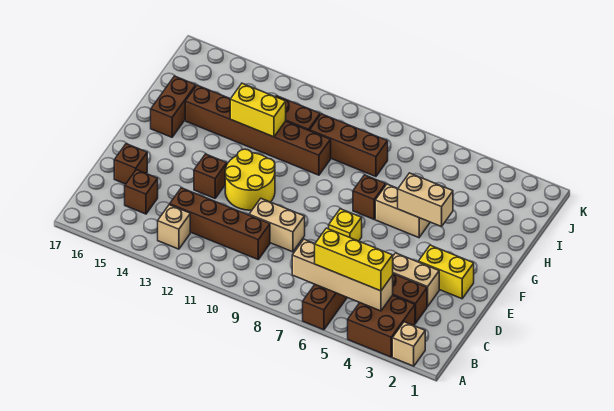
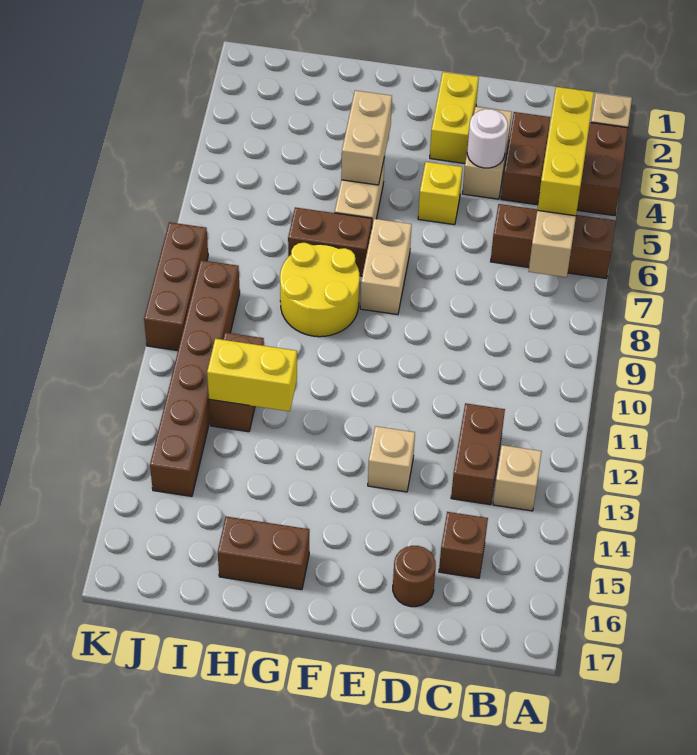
brown brick C10:C13 level 1 -> brown brick C12:C13 level 1
none -> white round brick D4 level 2
tan brick D9:D10 level 1 -> tan brick F7:F8 level 1
brown brick D16 level 1 -> brown round brick D16 level 1
yellow brick E7 level 1 -> yellow brick E5 level 1
yellow round brick E11:F12 level 1 -> yellow round brick G8:H9 level 1
brown brick E13 level 1 -> tan brick E13 level 1
brown brick G7 level 1 -> brown brick G7:H7 level 1
brown brick H10:H15 level 1 -> brown brick J9:J14 level 1
yellow brick H12:H13 level 2 -> yellow brick H12:I12 level 2
brown brick I8:I10 level 1 -> brown brick K8:K10 level 1

